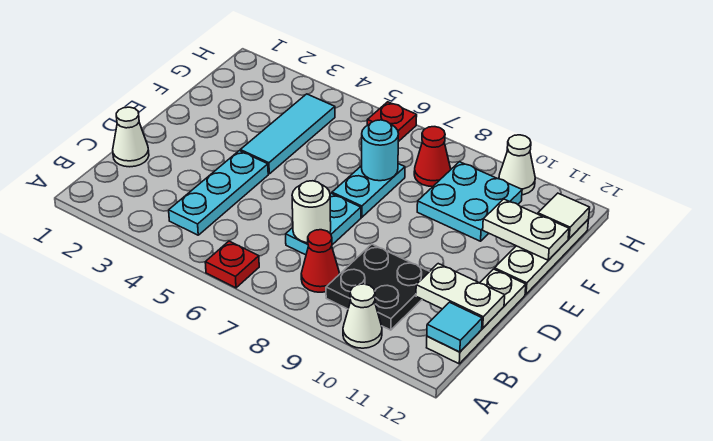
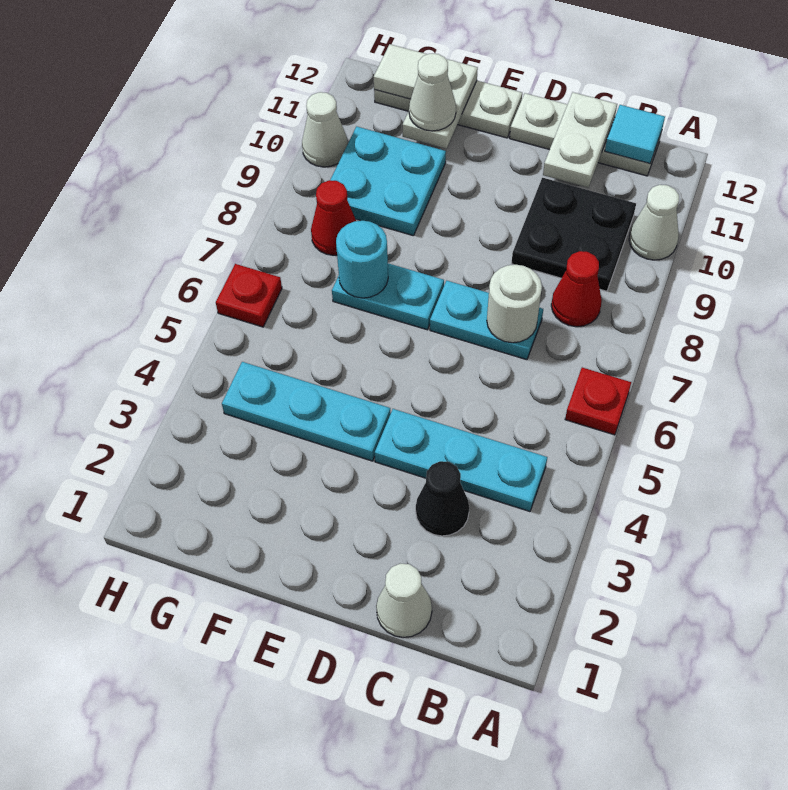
none -> black cone C3 level 1
cyan tile E4:G4 level 1 -> cyan plate E4:G4 level 1
none -> white cone F11 level 3

